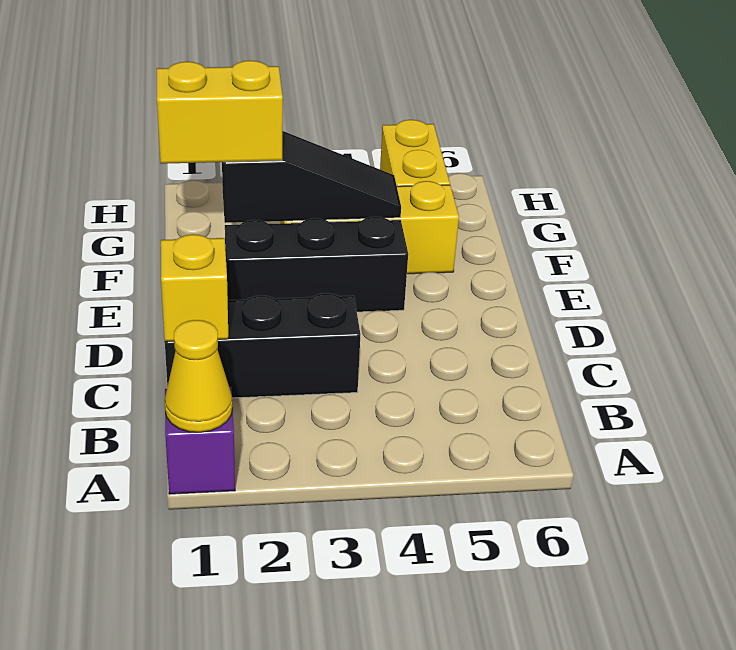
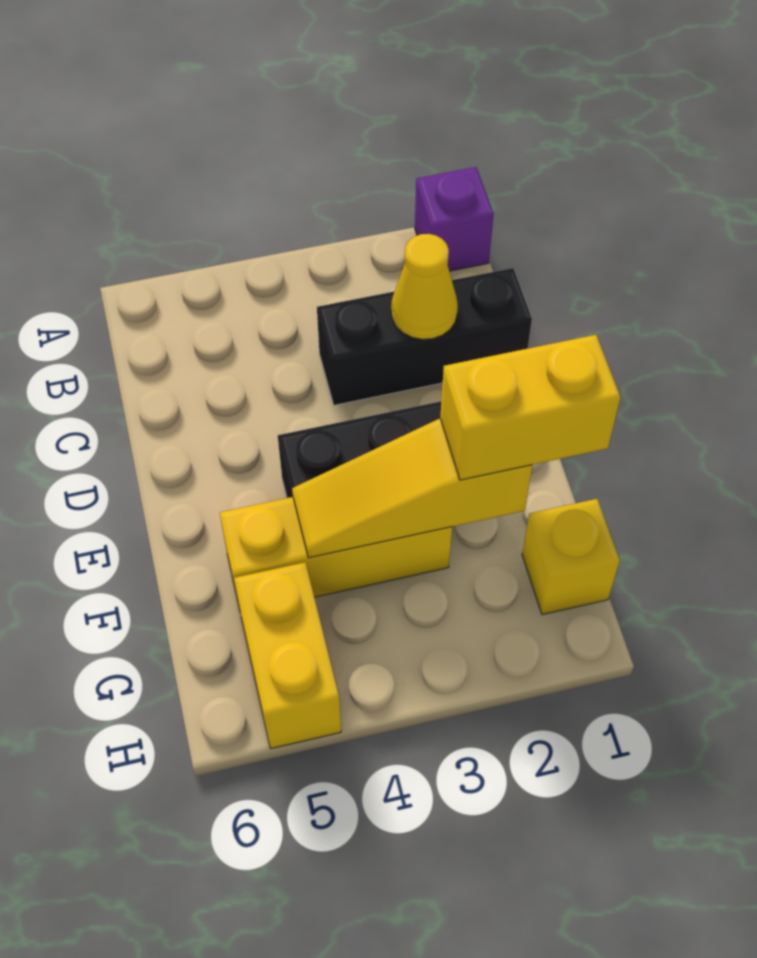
yellow cone A1 level 2 -> yellow cone C2 level 2
yellow brick C1 level 2 -> yellow brick G1 level 1
black slope F2:F4 level 2 top 2 -> yellow slope F2:F4 level 2 top 2

